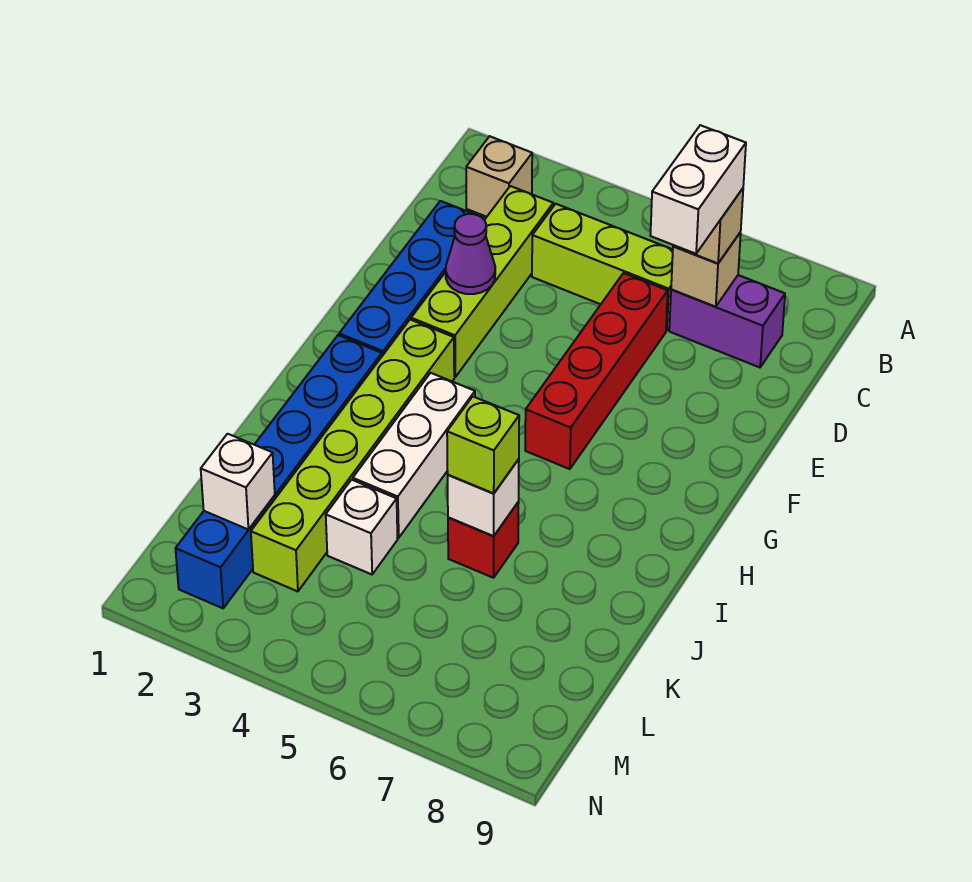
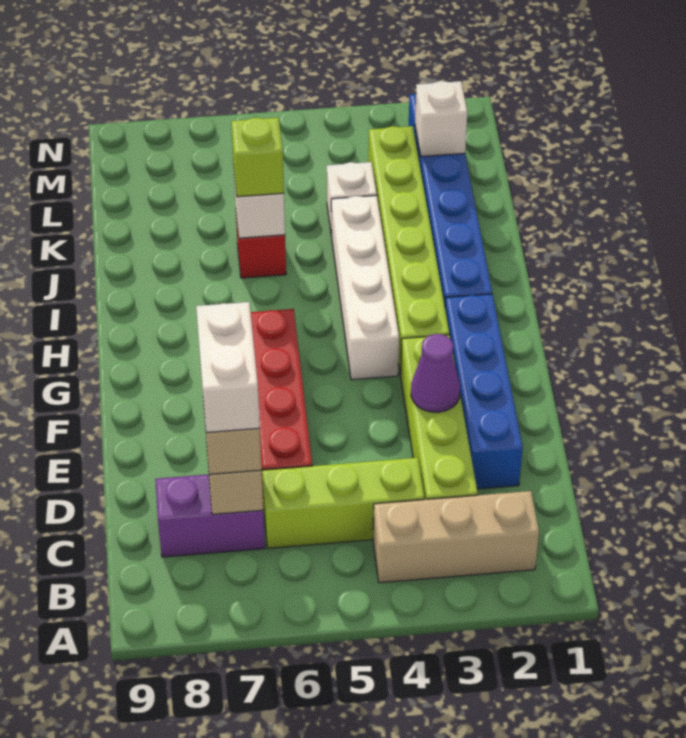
tan brick B2 level 1 -> tan brick B2:B4 level 1
white brick H4:J4 level 1 -> white brick G4:J4 level 1

